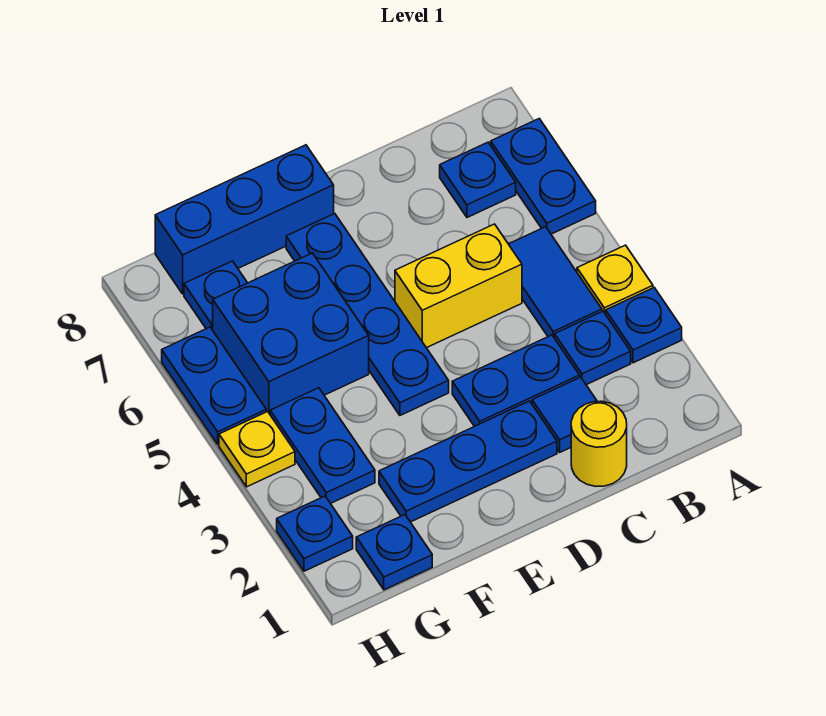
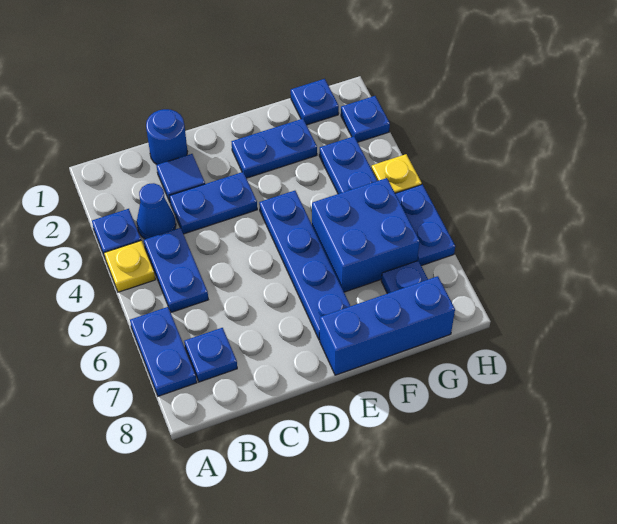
blue plate B3 level 1 -> blue cone B3 level 1
blue tile B4:B5 level 1 -> blue plate B4:B5 level 1
yellow round brick C1 level 1 -> blue round brick C1 level 1
yellow brick C5:D5 level 1 -> none
blue plate D2:F2 level 1 -> blue plate E2:F2 level 1

